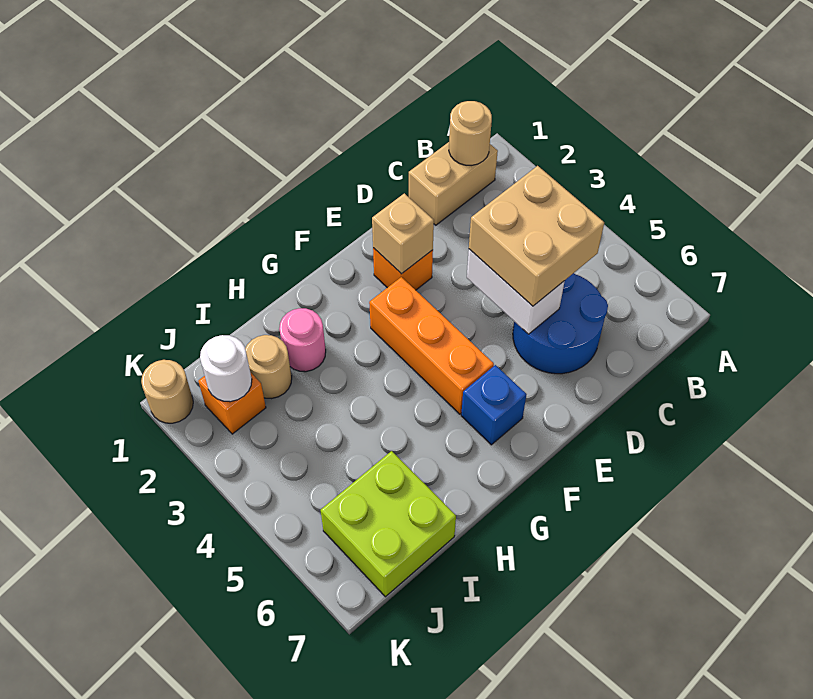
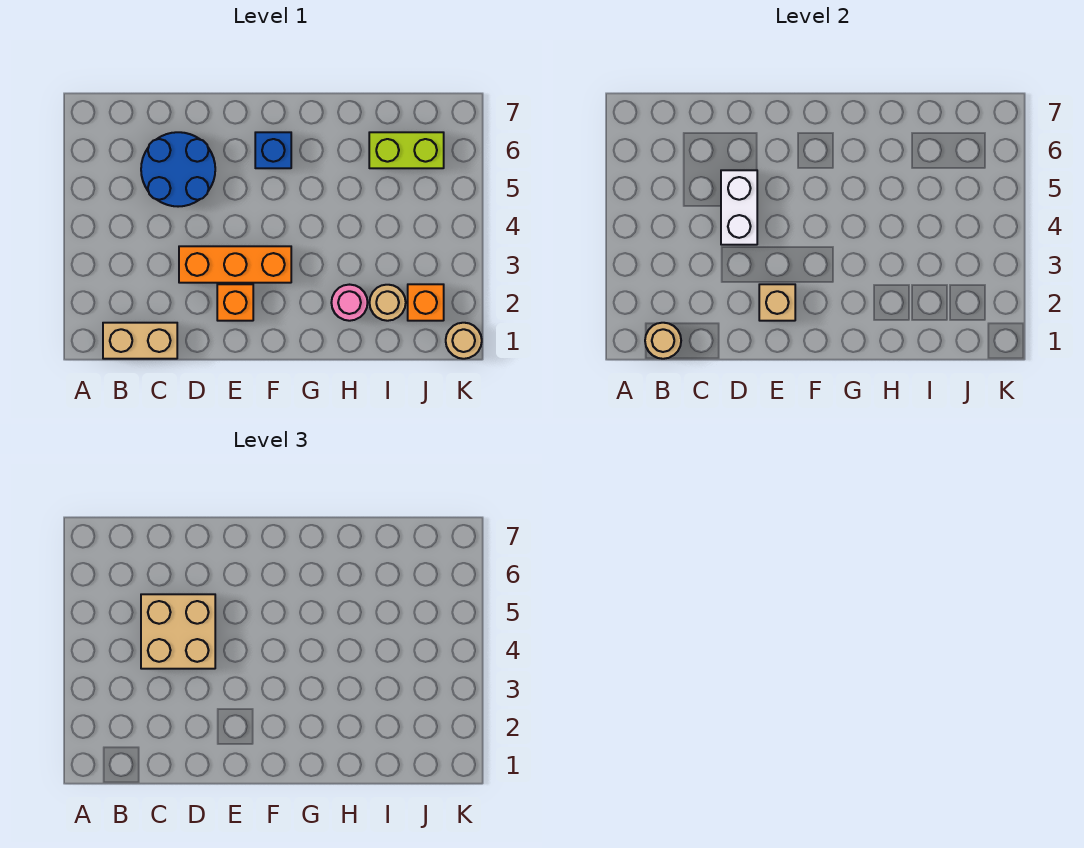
orange brick F3:F5 level 1 -> orange brick D3:F3 level 1
lime brick I6:J7 level 1 -> lime brick I6:J6 level 1
white round brick J2 level 2 -> none

